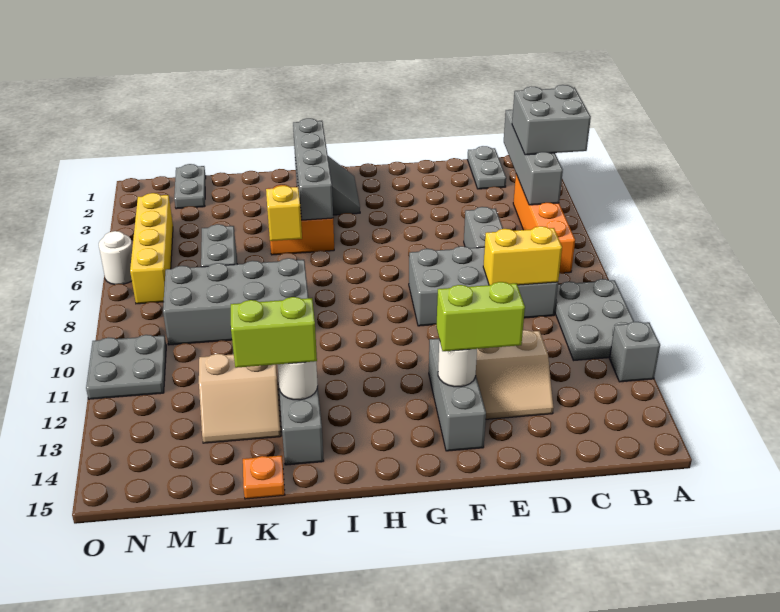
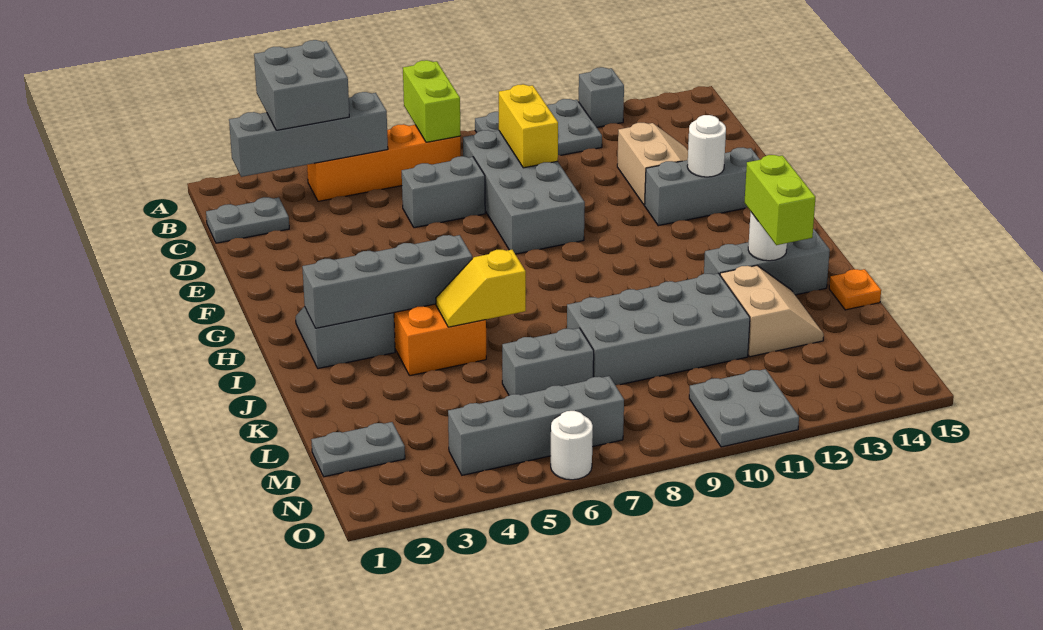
lime brick E13:F13 level 3 -> lime brick A7:B7 level 2
grey brick J8:M9 level 1 -> grey brick K8:L11 level 1
yellow brick N4:N7 level 1 -> grey brick N4:N7 level 1

